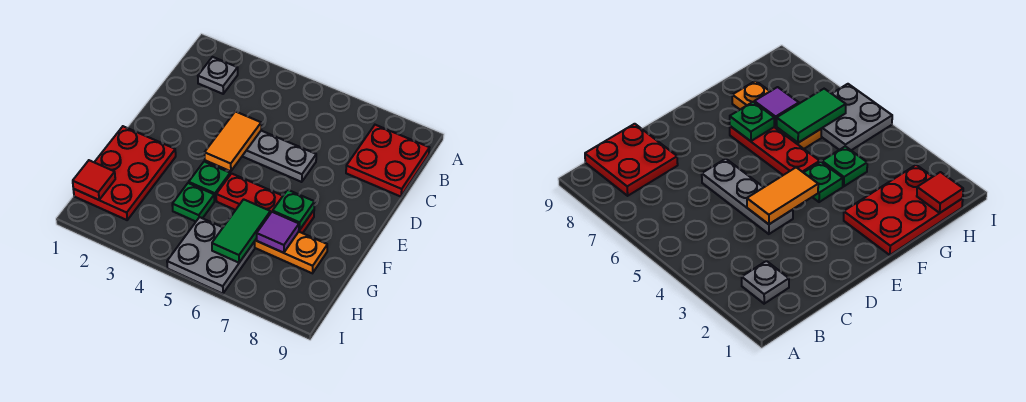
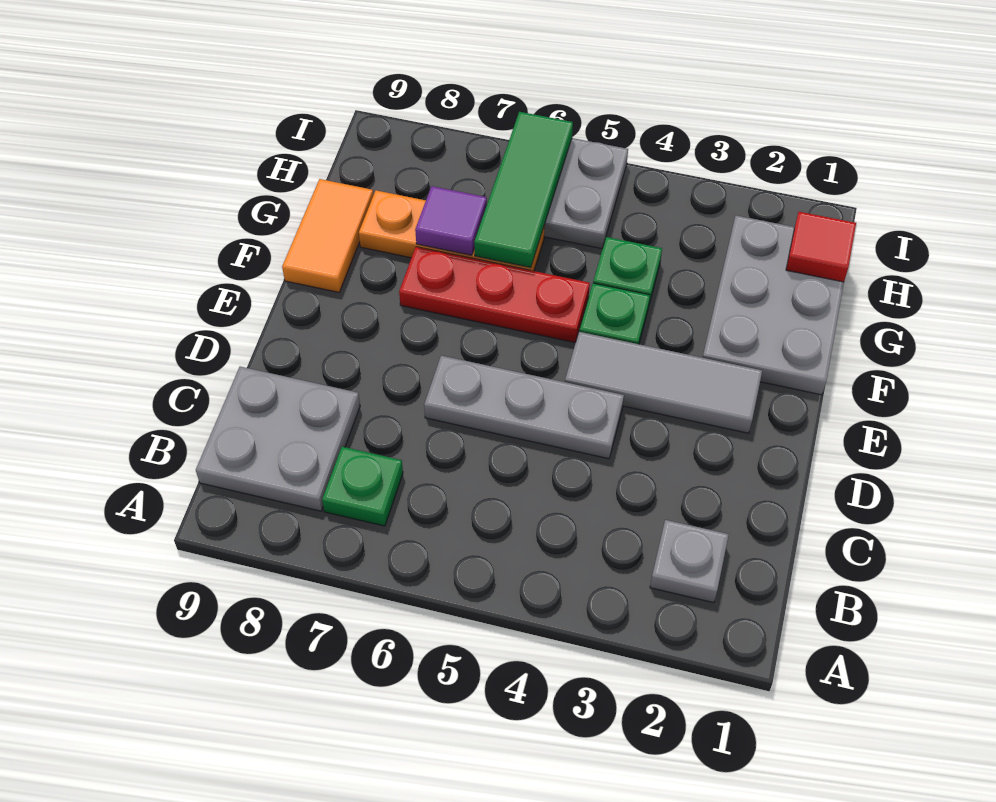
red plate B8:C9 level 1 -> grey plate B8:C9 level 1
orange tile D4:E4 level 2 -> orange tile F9:G9 level 1
none -> grey tile E2:E4 level 1
red plate F1:H2 level 1 -> grey plate F1:H2 level 1
green plate F7 level 2 -> green plate B7 level 1
green tile G6:H6 level 2 -> green tile G6:I6 level 2

